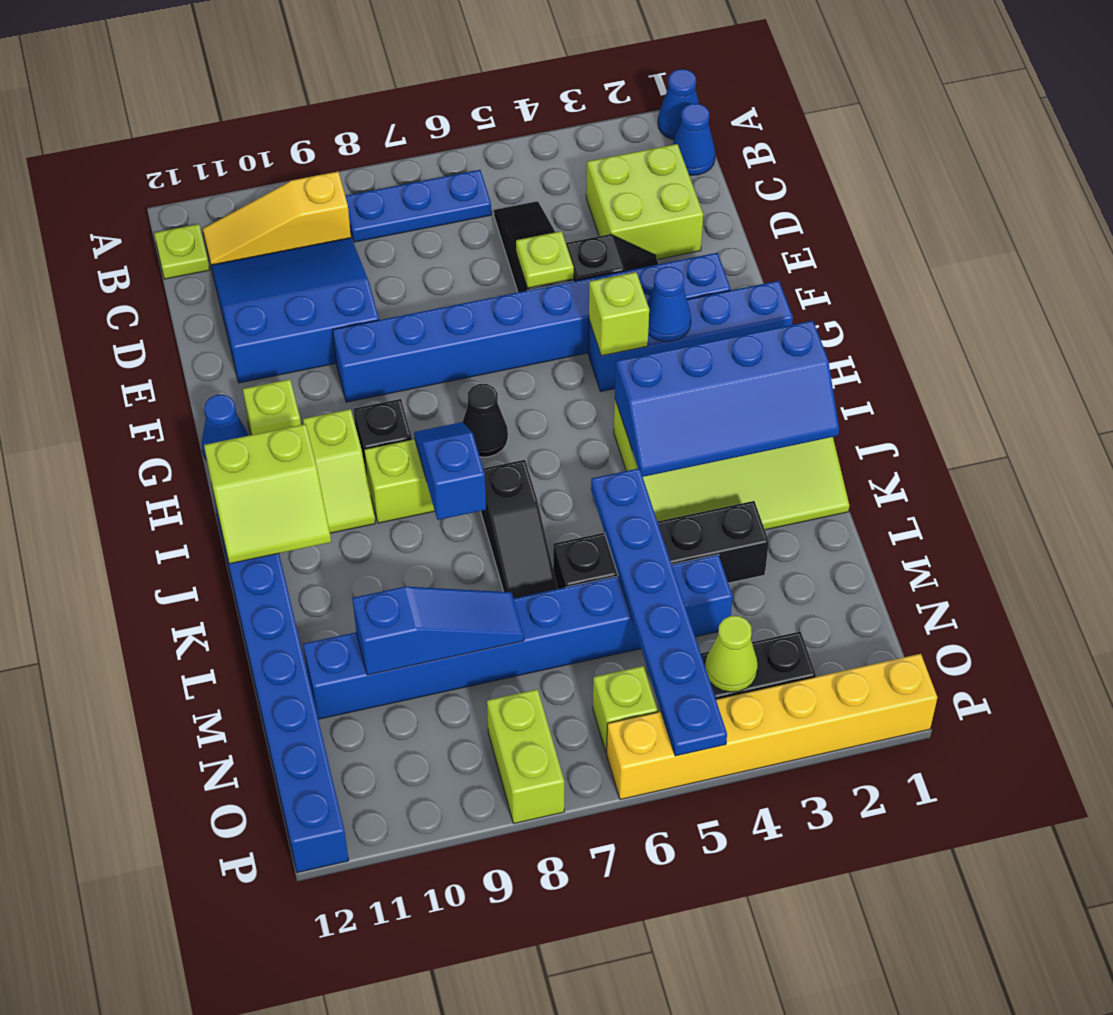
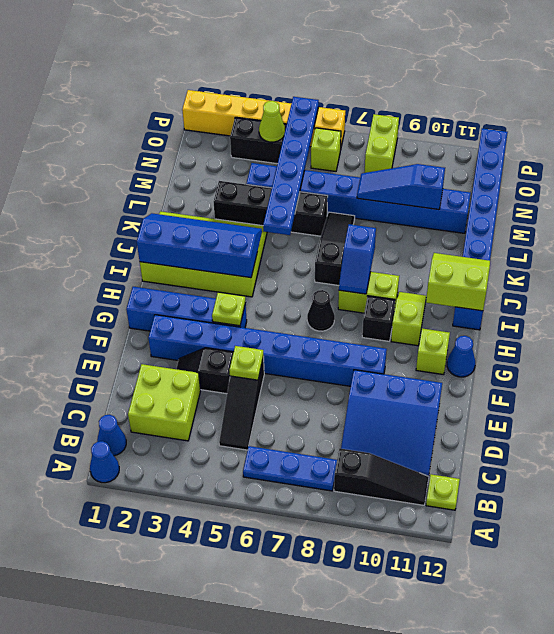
yellow slope B9:B11 level 1 top 9 -> black slope B9:B11 level 1 top 9
blue cone G3 level 2 -> none
lime brick G4 level 2 -> lime plate G4 level 2

